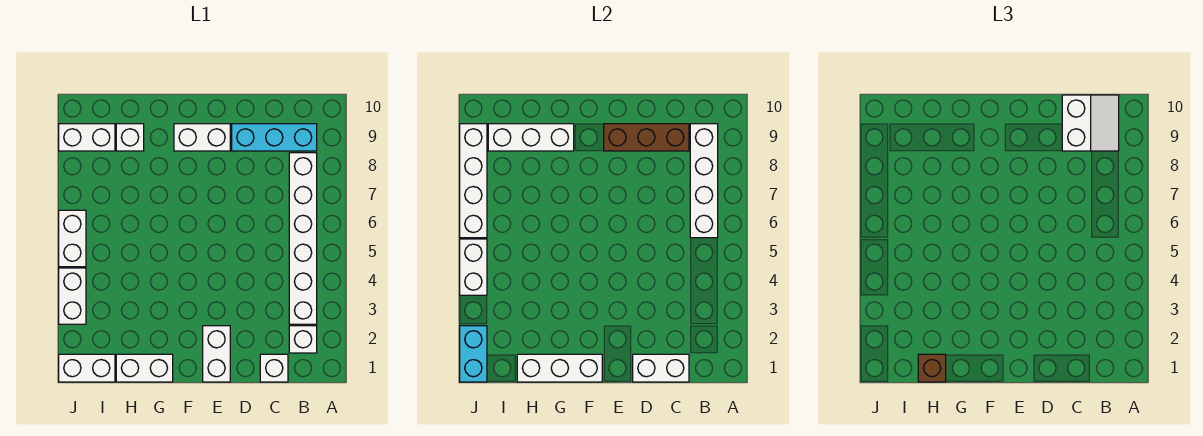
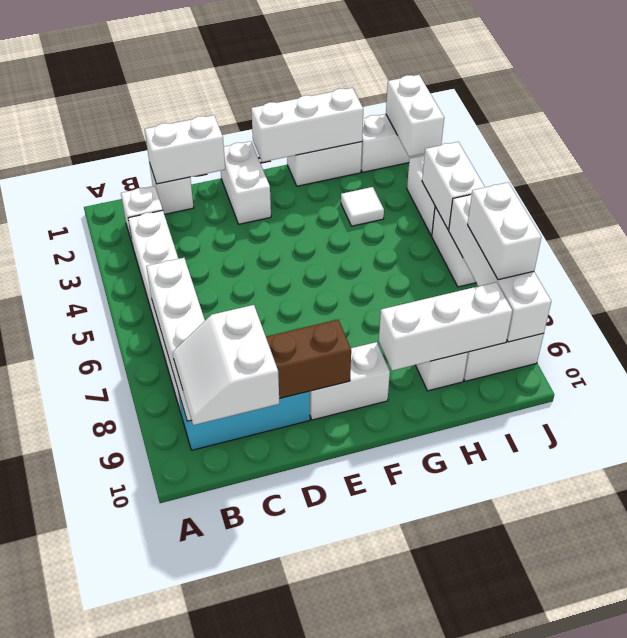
brown brick H1 level 3 -> none
none -> white tile H3 level 1
cyan brick J1:J2 level 2 -> white brick J1:J2 level 2
none -> white brick J7:J8 level 3

